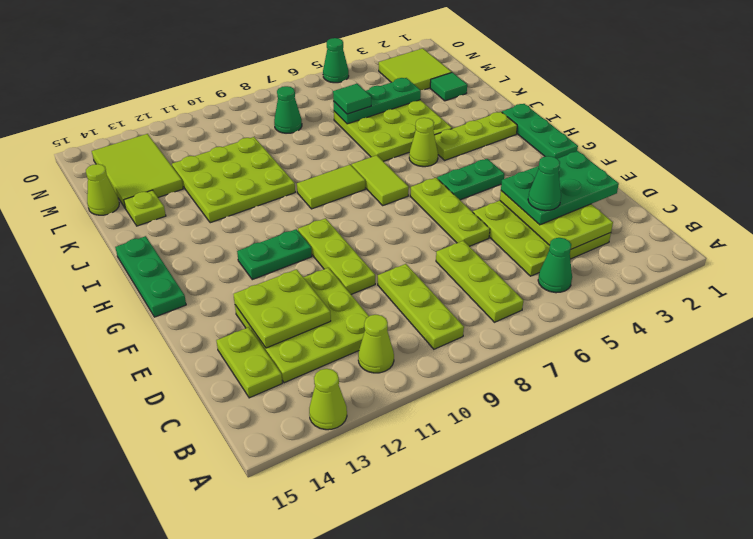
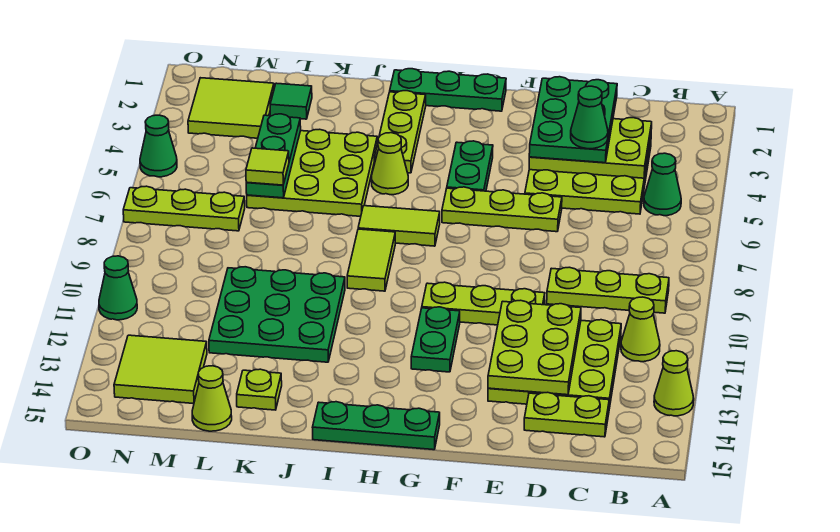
lime plate B7:D7 level 1 -> lime plate M7:O7 level 1
lime plate D12:E13 level 2 -> lime plate D11:E13 level 2
lime plate J10:L12 level 1 -> green plate J10:L12 level 1
green tile L6 level 3 -> lime tile L6 level 3
lime tile L13:N14 level 1 -> lime tile M13:N14 level 1
green cone M8 level 1 -> green cone O11 level 1

